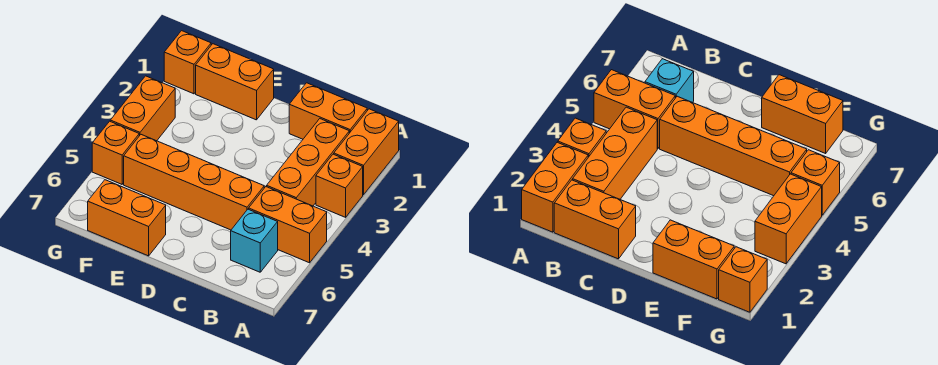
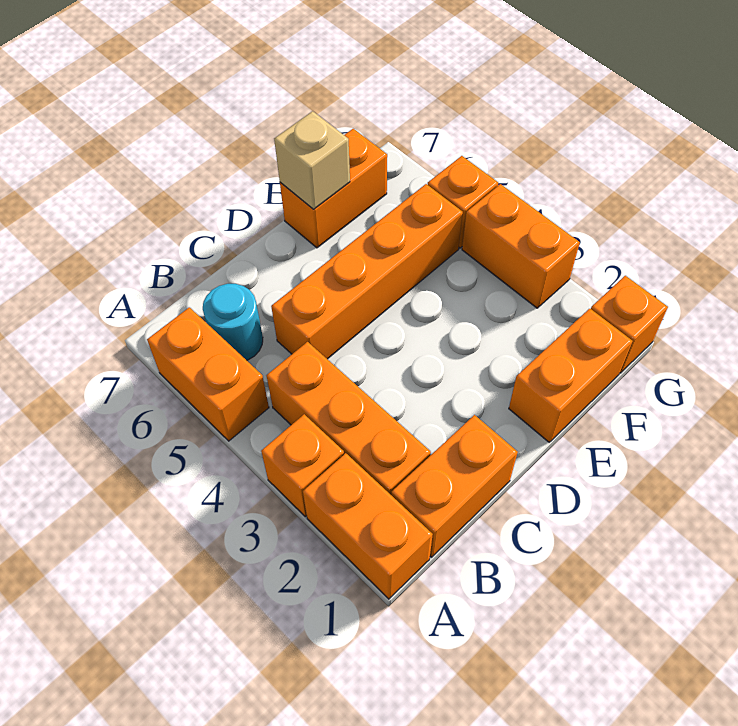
orange brick A5:B5 level 1 -> orange brick A5:A6 level 1
cyan brick B6 level 1 -> cyan round brick B6 level 1
none -> tan brick E7 level 2

